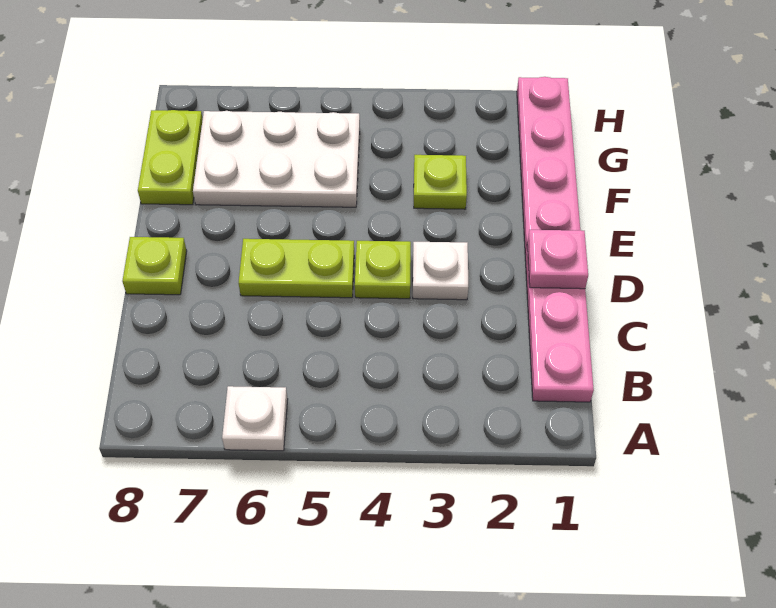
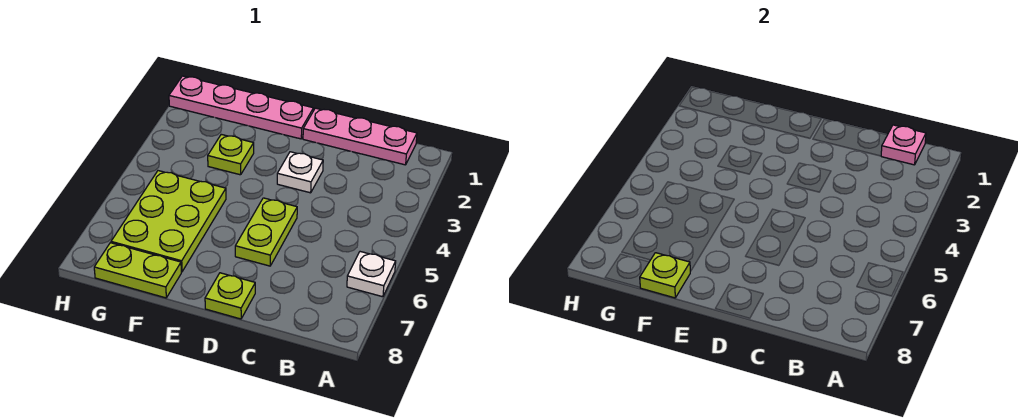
pink plate D1 level 2 -> pink plate B1 level 2
lime plate D4 level 1 -> lime plate F8 level 2
white plate F5:G7 level 1 -> lime plate F5:G7 level 1

